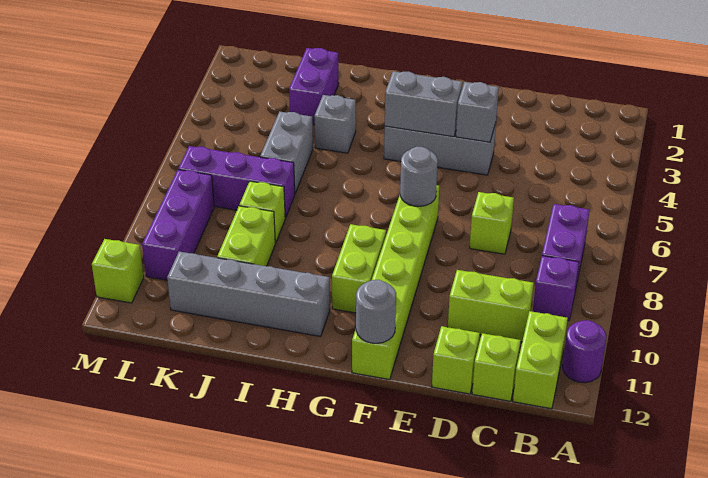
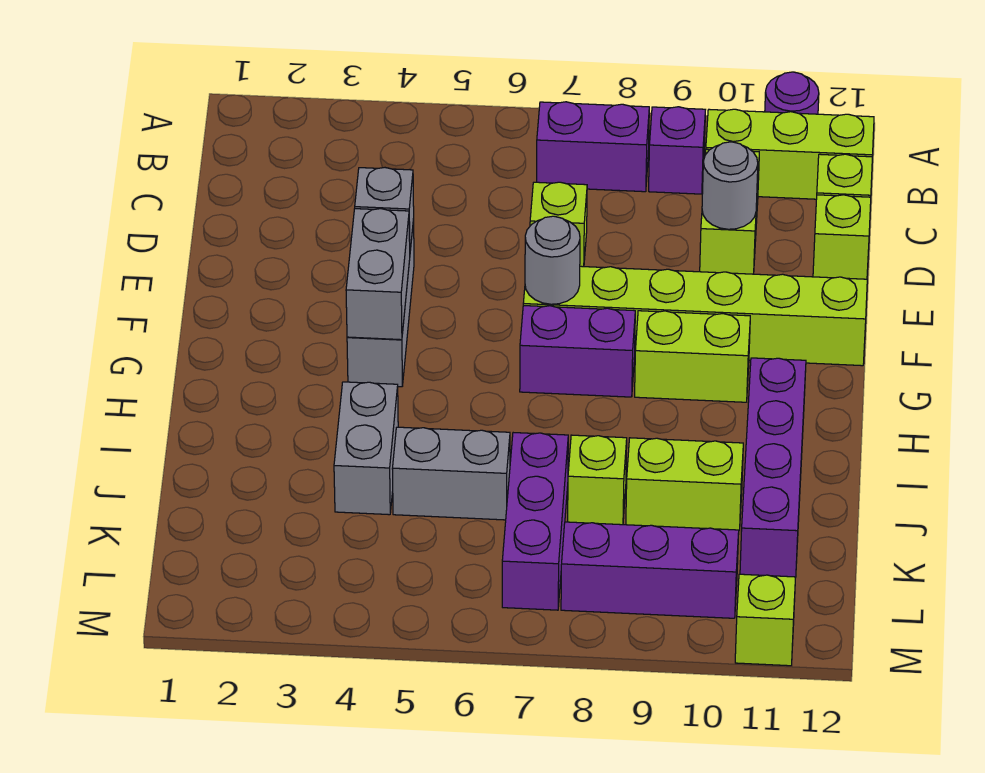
lime brick B11:B12 level 1 -> lime brick B10:B12 level 1
grey round brick F12 level 2 -> grey round brick D10 level 2
grey brick H11:K11 level 1 -> purple brick H11:K11 level 1
grey brick I4 level 1 -> grey brick I4:J4 level 1
purple brick J2:J3 level 1 -> purple brick G7:G8 level 1

